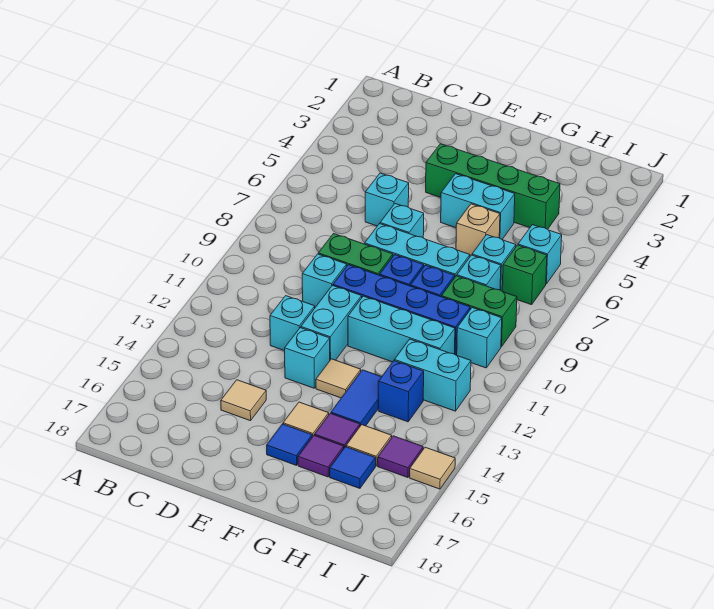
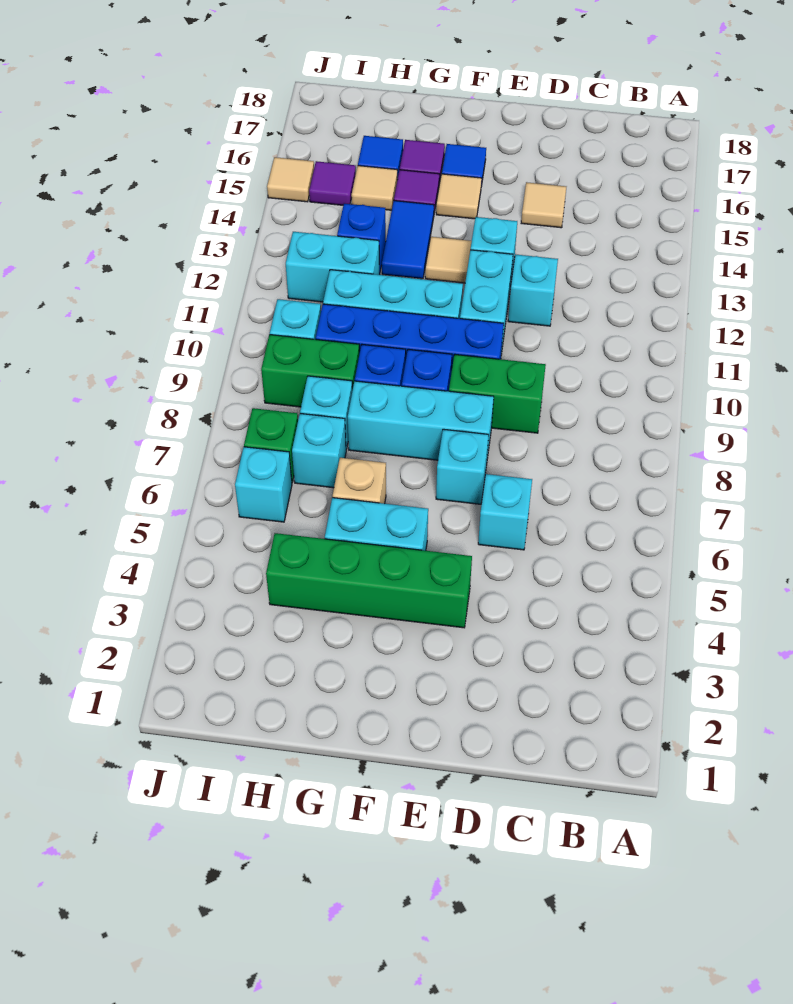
cyan brick D10 level 1 -> none

